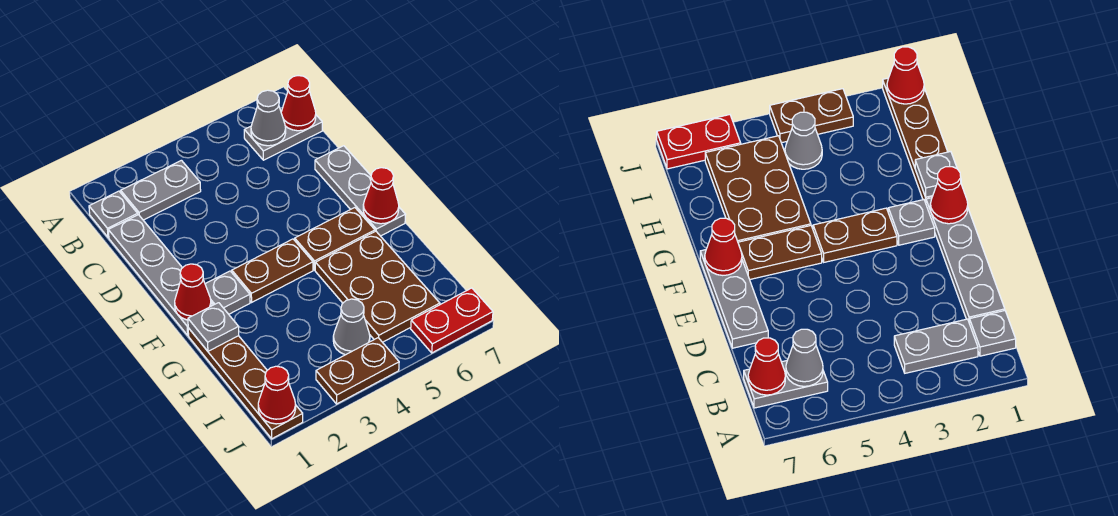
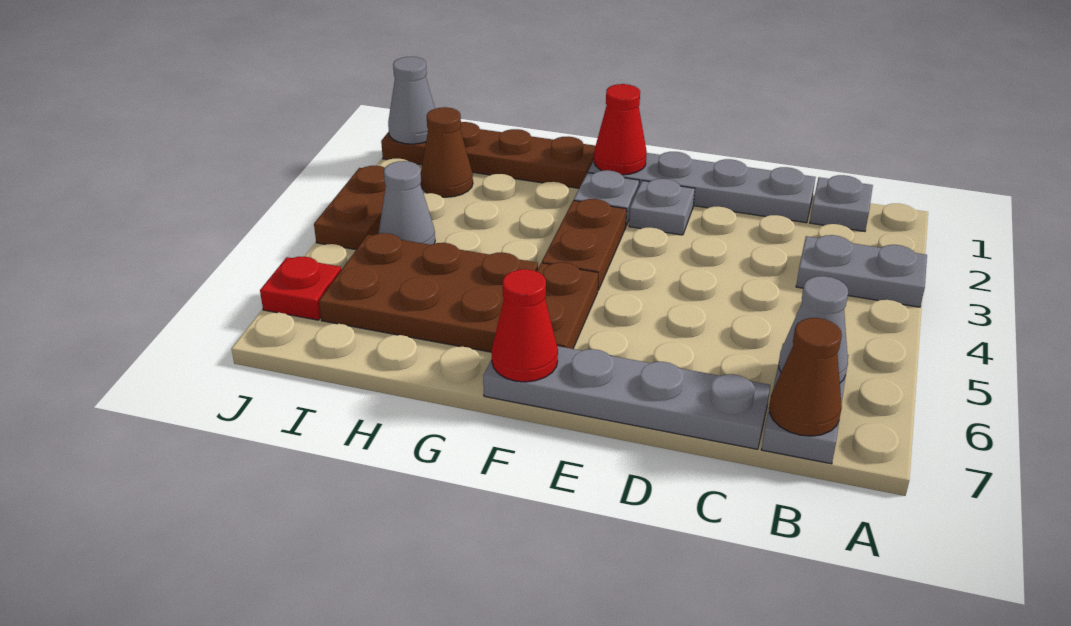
grey plate B2:B3 level 1 -> grey plate A3:B3 level 1
red cone B7 level 2 -> brown cone B7 level 2
grey plate D7:F7 level 1 -> grey plate C7:F7 level 1
grey plate G1 level 2 -> grey plate E2 level 1
none -> brown cone I2 level 1
red cone J1 level 2 -> grey cone J1 level 2
red plate J6:J7 level 1 -> red plate J6 level 1

